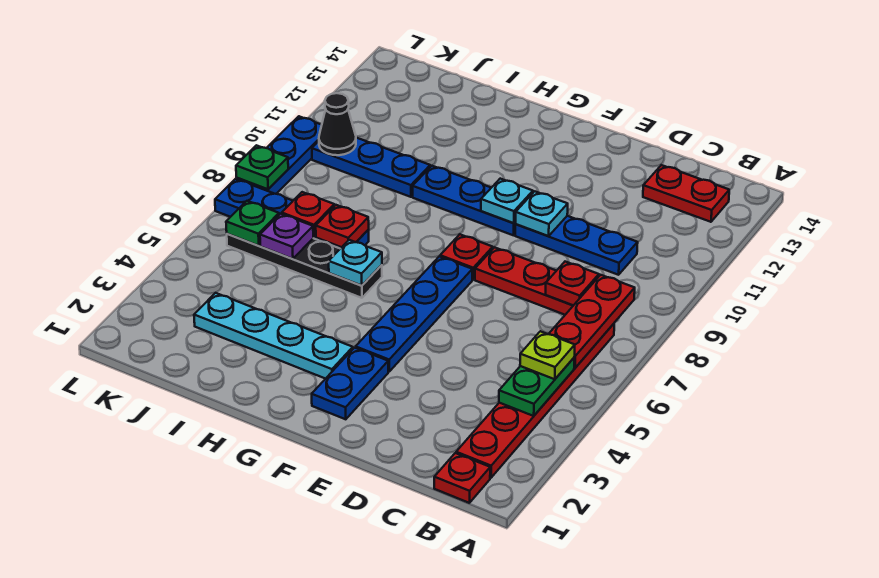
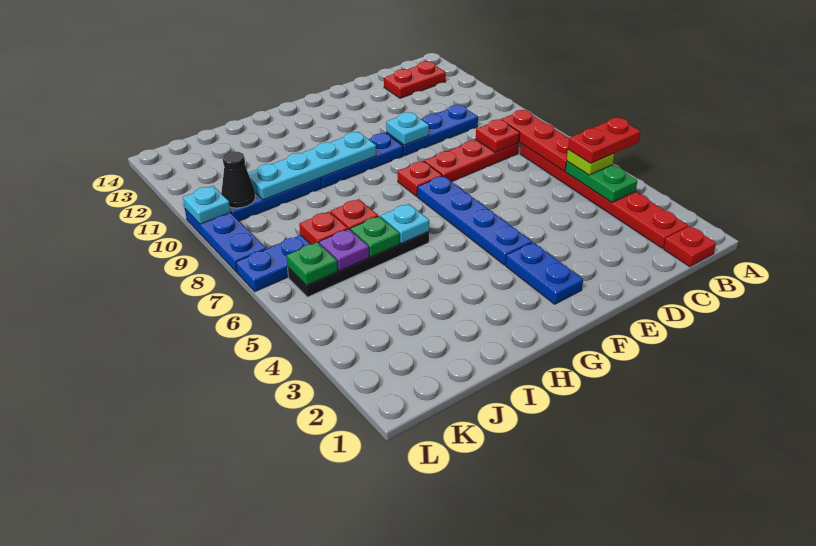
none -> red plate A5:B5 level 4
cyan plate F10 level 2 -> cyan plate L10 level 2
cyan plate G3:J3 level 1 -> cyan plate G10:J10 level 2
green plate L8 level 2 -> green plate I6 level 2

